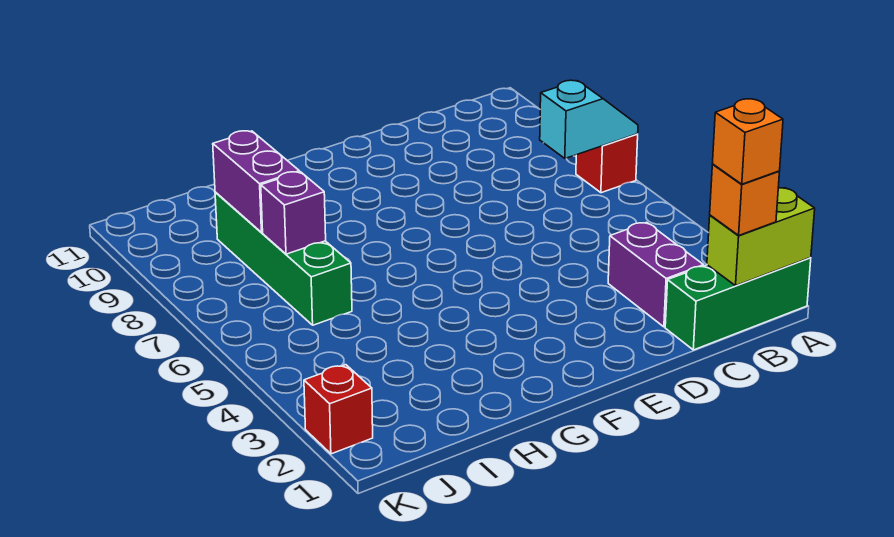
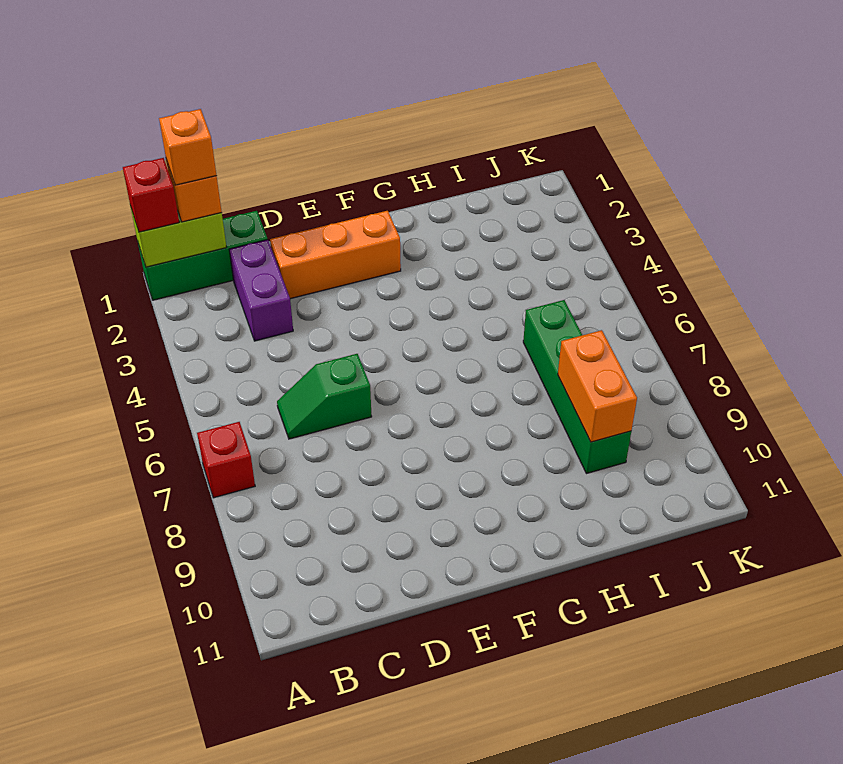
cyan slope A7:B7 level 2 top B -> none
none -> green slope C6:D6 level 1 top D
none -> orange brick D2:F2 level 1
purple brick I7 level 2 -> none
purple brick I8:I9 level 2 -> orange brick I8:I9 level 2
red brick K2 level 1 -> red brick A1 level 3

